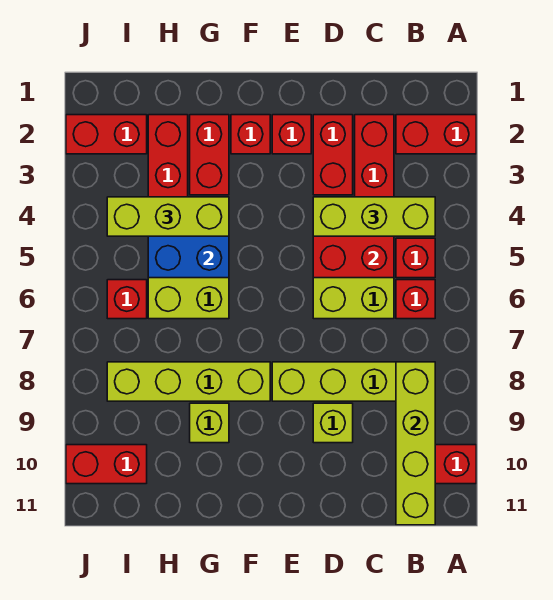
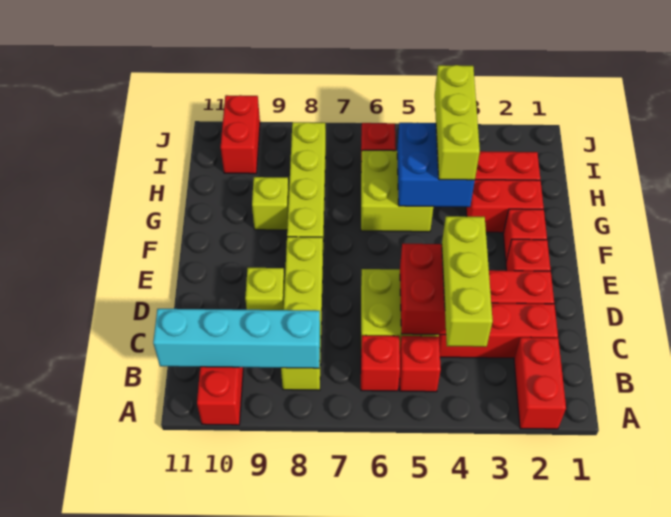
lime brick B8:B11 level 2 -> cyan brick B8:B11 level 2
red brick I2:J2 level 1 -> none

